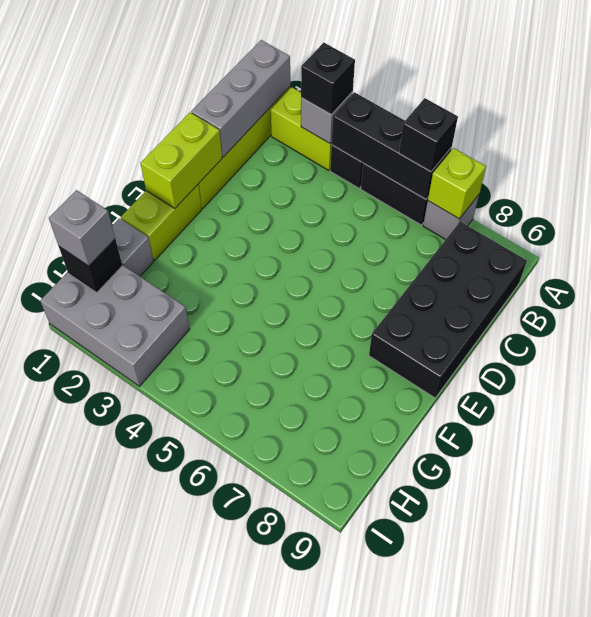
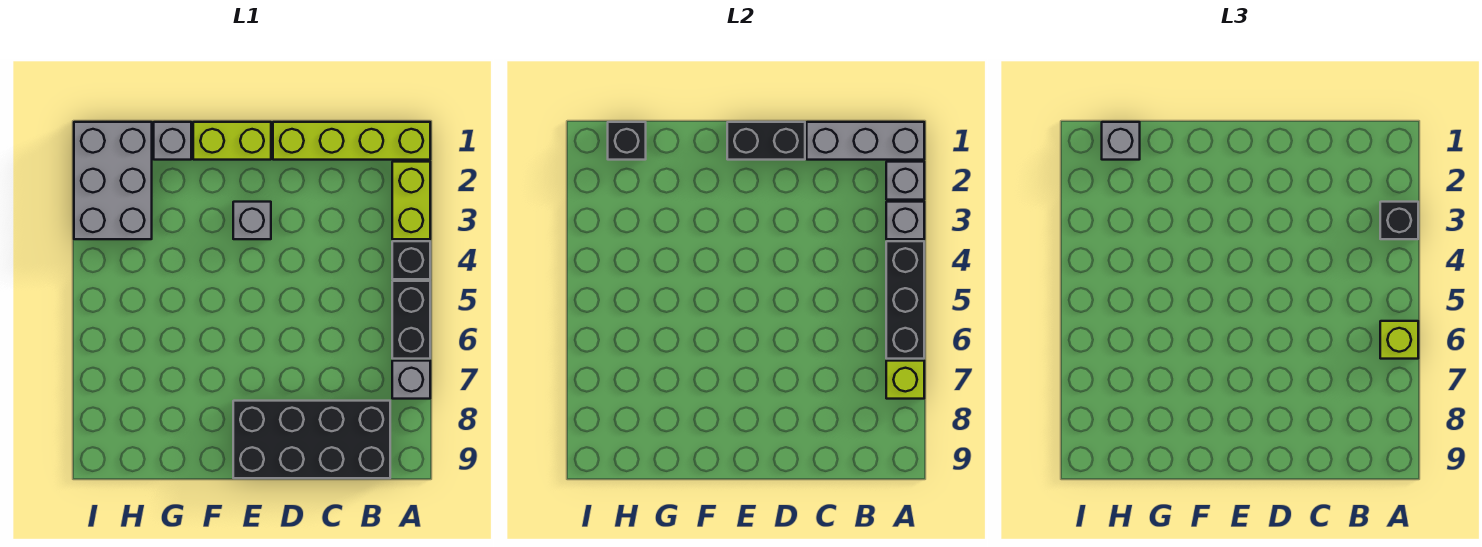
none -> grey brick A2 level 2
black brick A6 level 3 -> lime brick A6 level 3
lime brick D1:E1 level 2 -> black brick D1:E1 level 2
none -> grey brick E3 level 1

